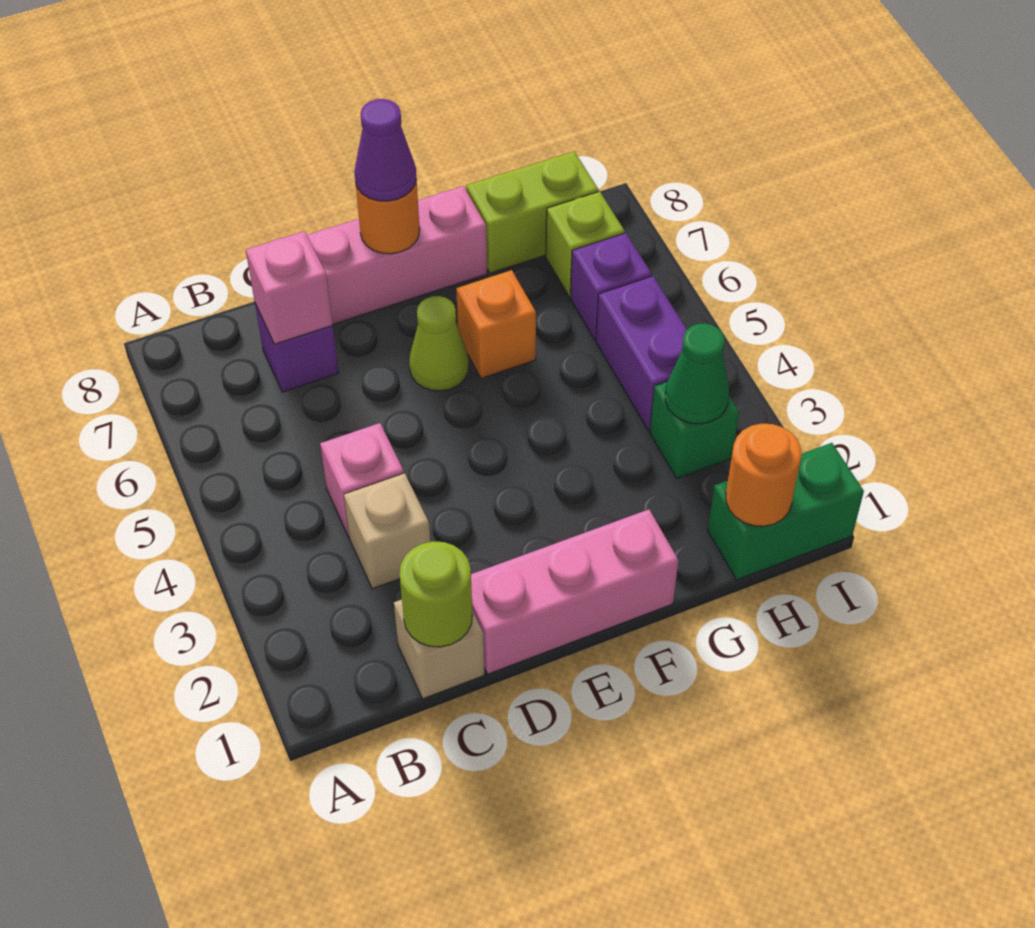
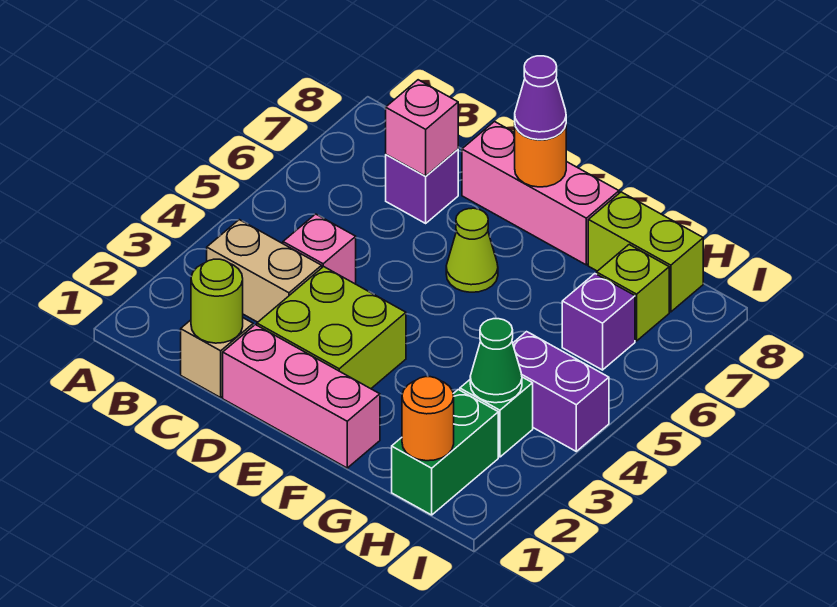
tan brick C3 level 1 -> tan brick B3:C3 level 1
none -> lime brick D2:E3 level 1
orange brick F6 level 1 -> none
green brick H1:I1 level 1 -> green brick H1:H2 level 1
purple brick H4:H5 level 1 -> purple brick H4:I4 level 1

